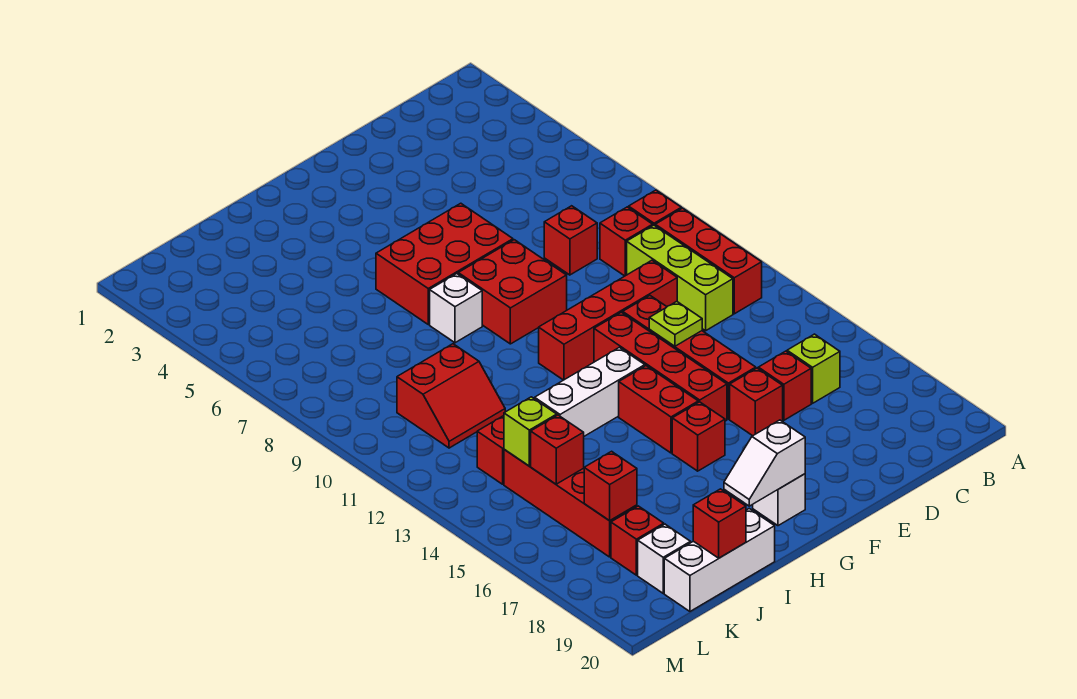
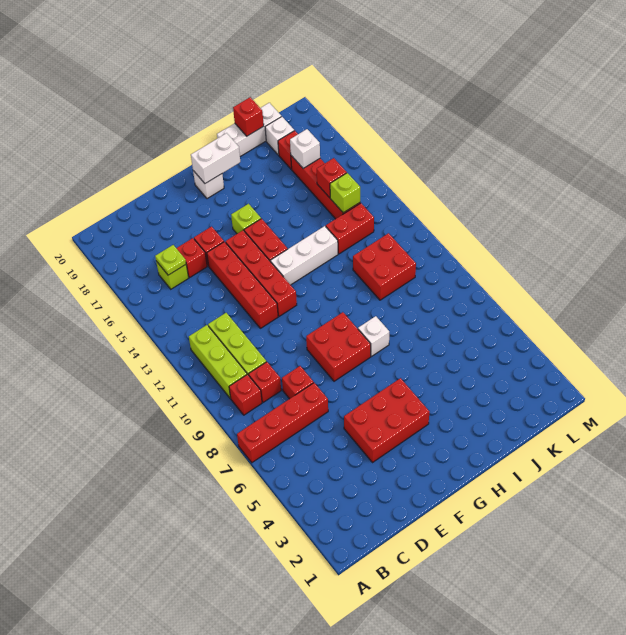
red brick B10:B12 level 1 -> lime brick B10:B12 level 1
red brick D11:G11 level 1 -> red brick A7:D7 level 1
lime plate E13 level 2 -> lime plate C16 level 2
red brick F6:H7 level 1 -> red brick E4:G5 level 1
red brick G16 level 1 -> lime brick G16 level 1
white slope G19:H19 level 2 top G -> white brick G19:H19 level 2
red slope J10:K11 level 1 top 10 -> red brick J10:K11 level 1
red brick K17 level 2 -> white brick K17 level 2

